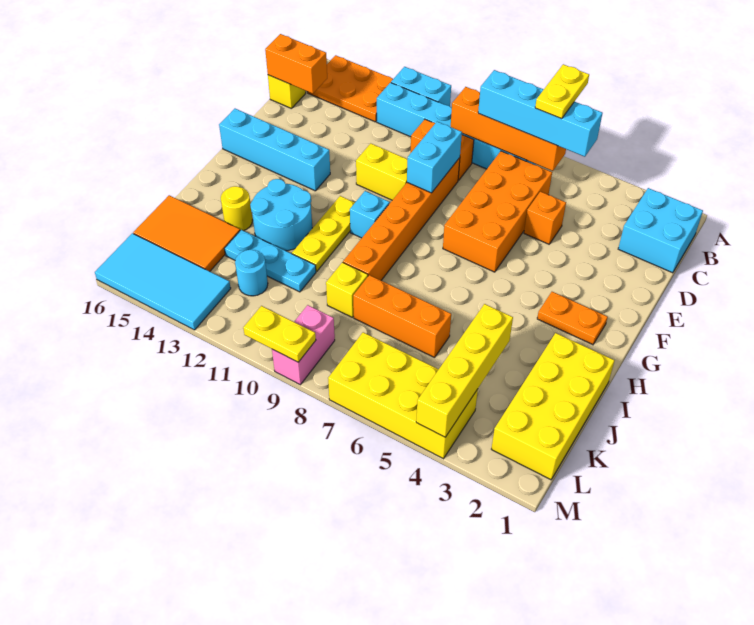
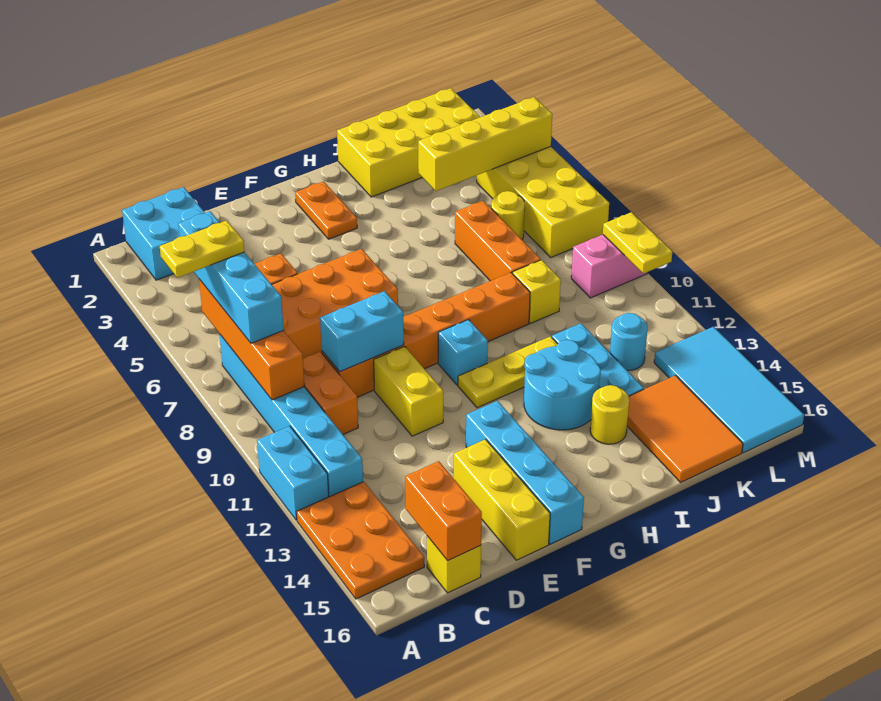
none -> yellow brick E14:E16 level 1
none -> yellow round brick K6 level 1

